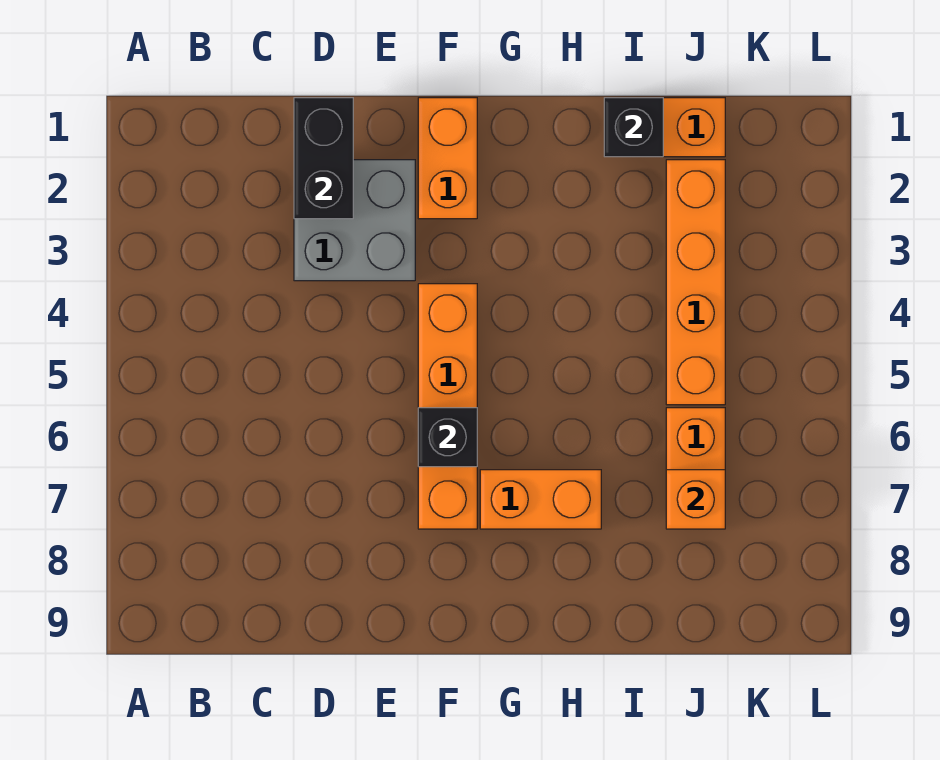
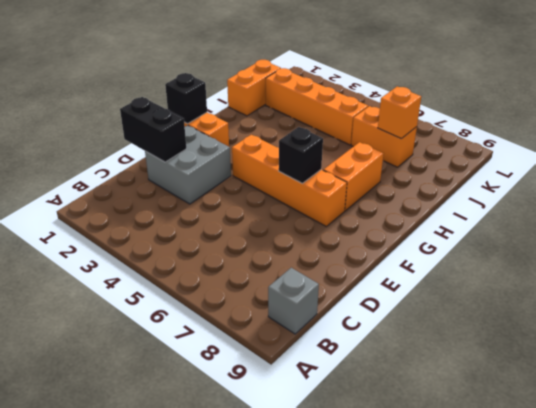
none -> grey brick B9 level 1
black brick I1 level 2 -> black brick F1 level 2

